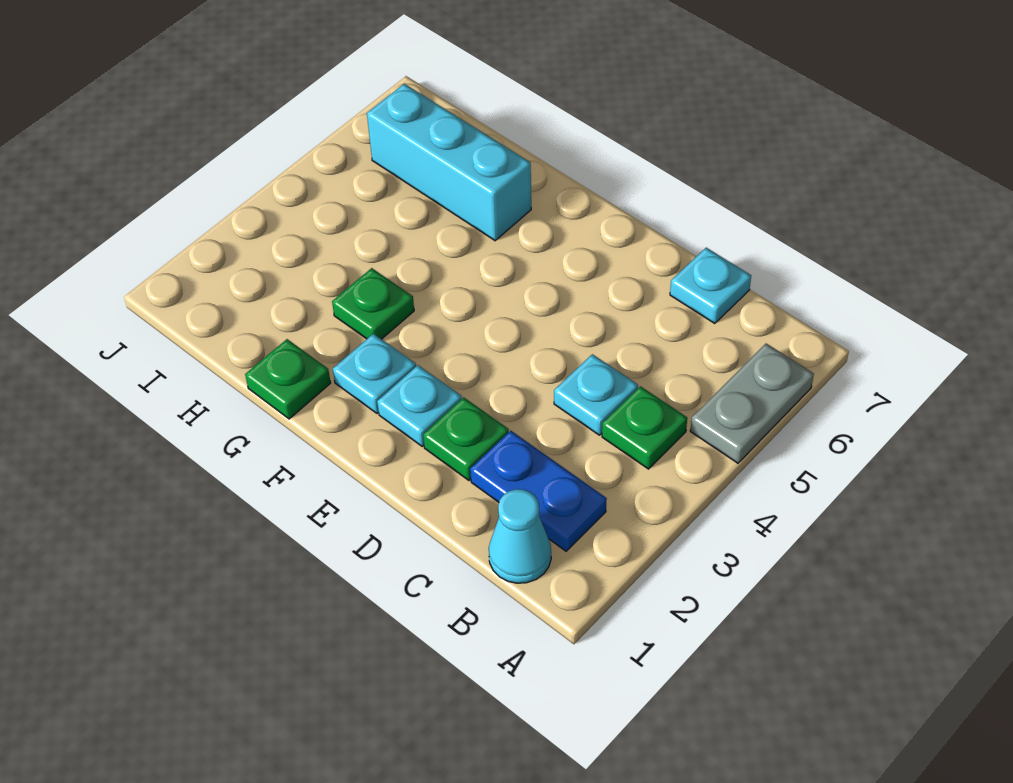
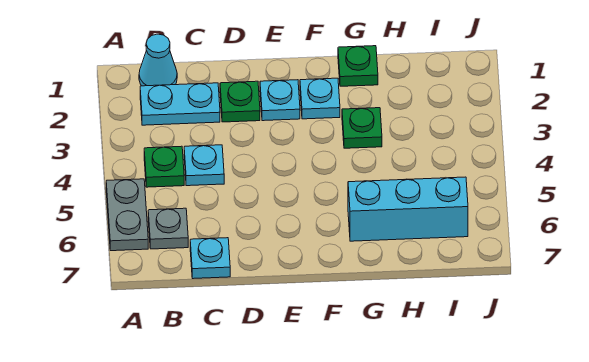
blue plate B2:C2 level 1 -> cyan plate B2:C2 level 1
none -> grey plate B6 level 1

